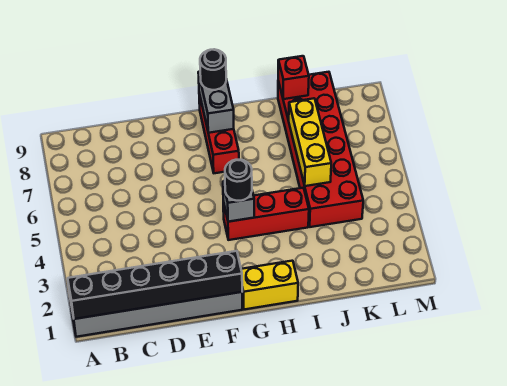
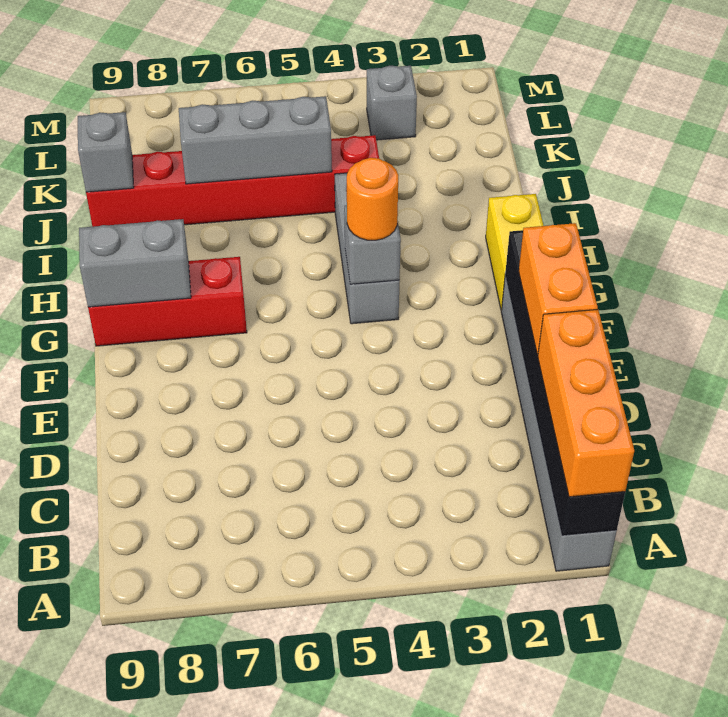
none -> orange brick A1:C1 level 3
none -> orange brick D1:E1 level 3
red brick G4:I4 level 1 -> grey brick G4:I4 level 1
black round brick G4 level 3 -> orange round brick G4 level 3
black round brick G9 level 3 -> none
red brick J4:K9 level 1 -> red brick J4:J9 level 1
yellow brick J5:J7 level 2 -> grey brick J5:J7 level 2
red brick J9 level 2 -> grey brick J9 level 2
none -> grey brick L3 level 1

